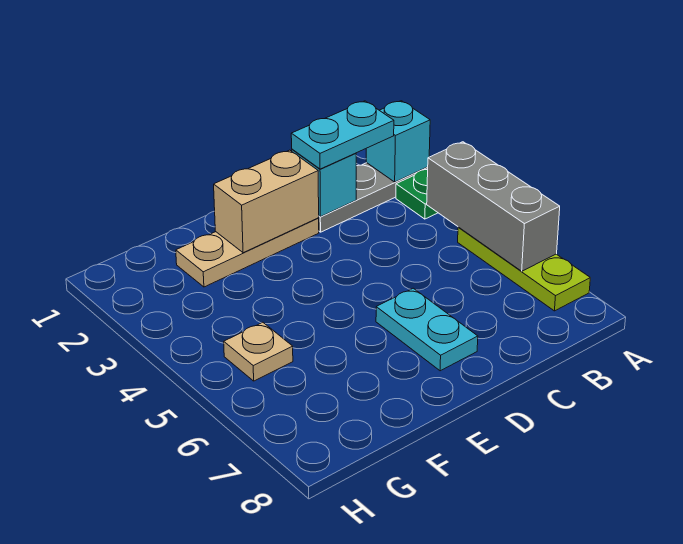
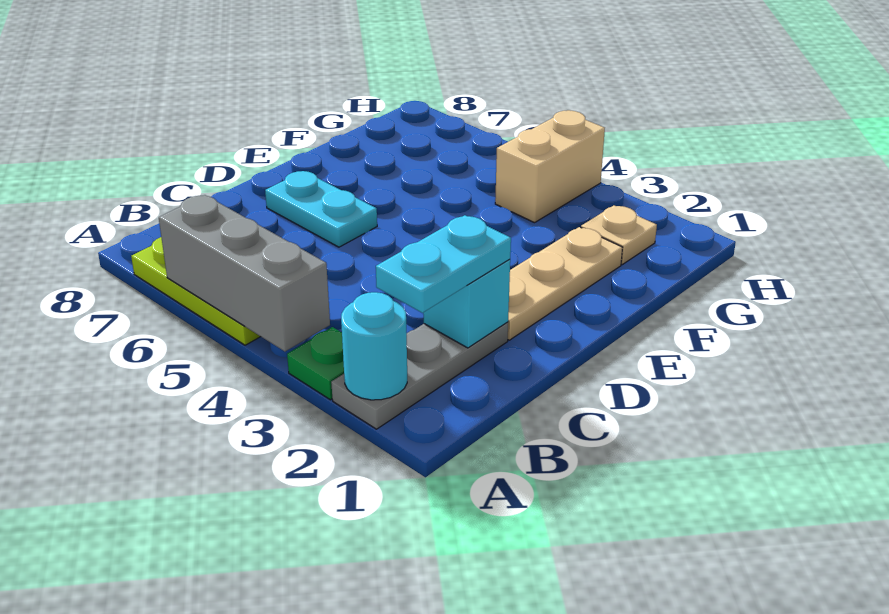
cyan brick A2 level 2 -> cyan round brick A2 level 2
tan brick D2:E2 level 2 -> tan brick G4:H4 level 1
tan plate G5 level 1 -> tan plate G2 level 1

